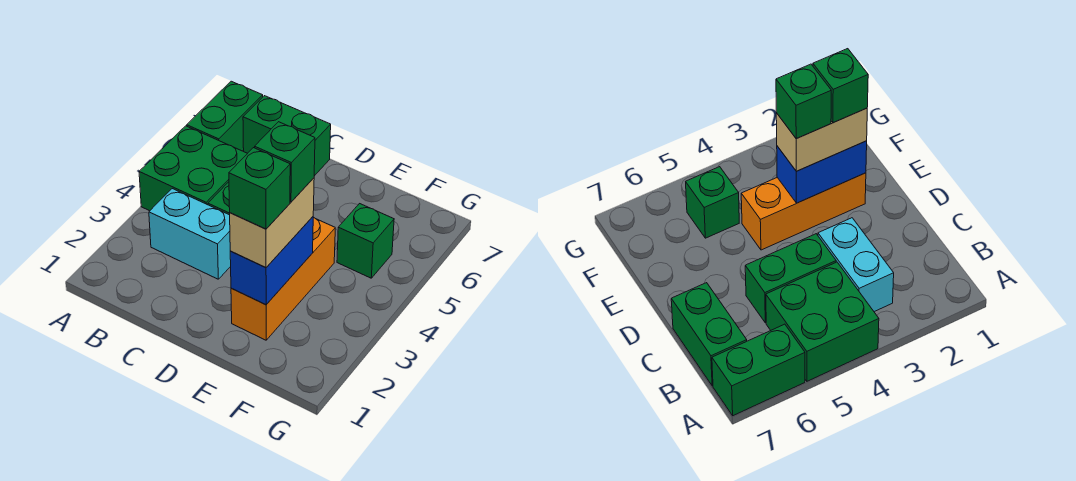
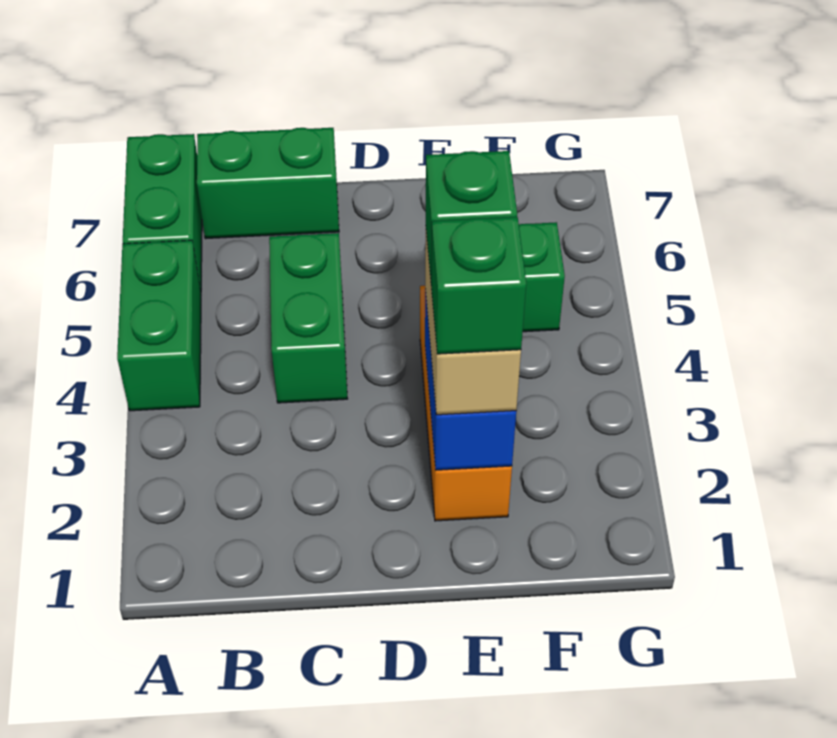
green brick A4:B5 level 1 -> green brick A4:A5 level 1
cyan brick B3:C3 level 1 -> none

